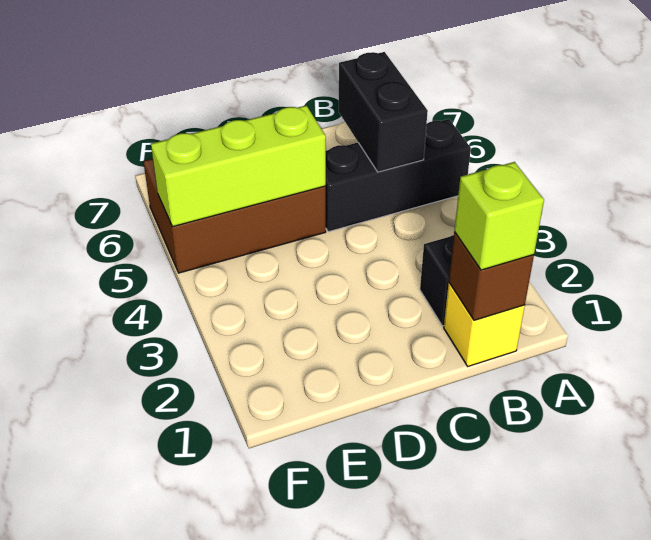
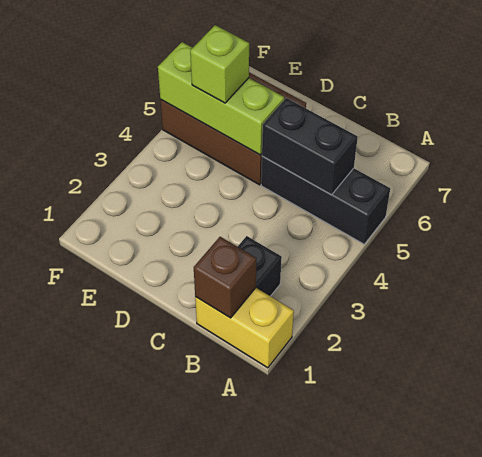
yellow brick B1 level 1 -> yellow brick A1:B1 level 1
lime brick B1 level 3 -> lime brick E5 level 3
black brick B5:B6 level 2 -> black brick B5:C5 level 2

